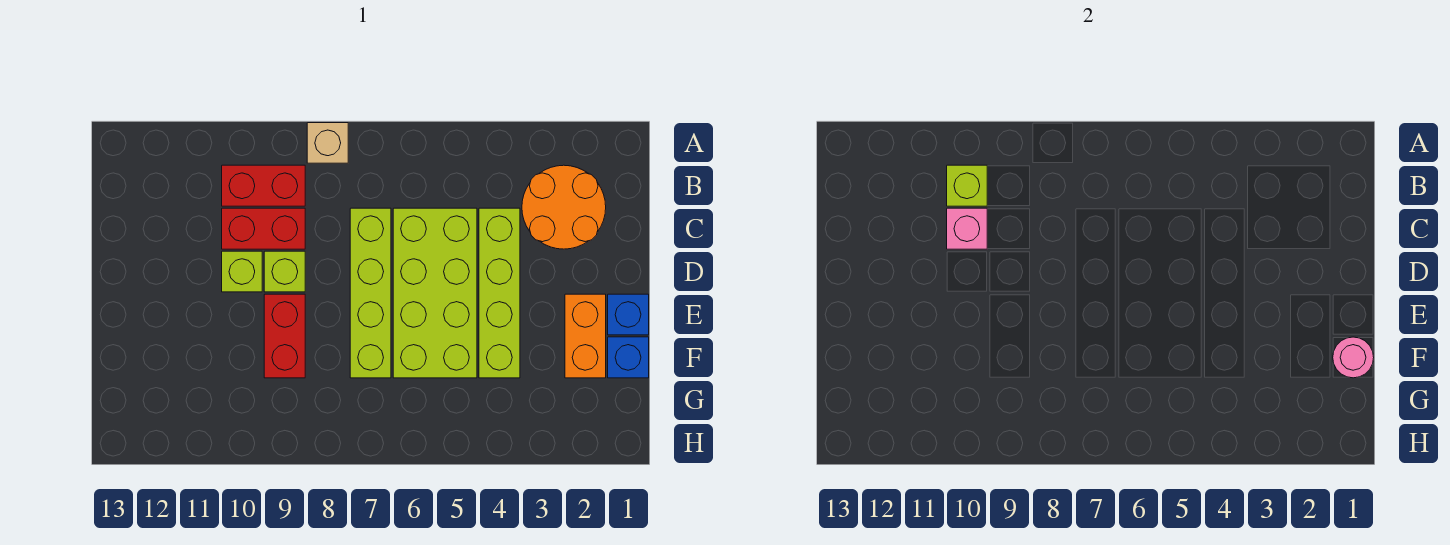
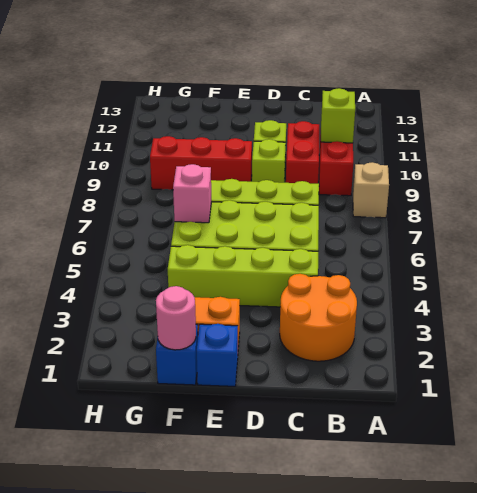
pink brick C10 level 2 -> pink brick F6 level 2
red brick E9:F9 level 1 -> red brick E9:G9 level 1

